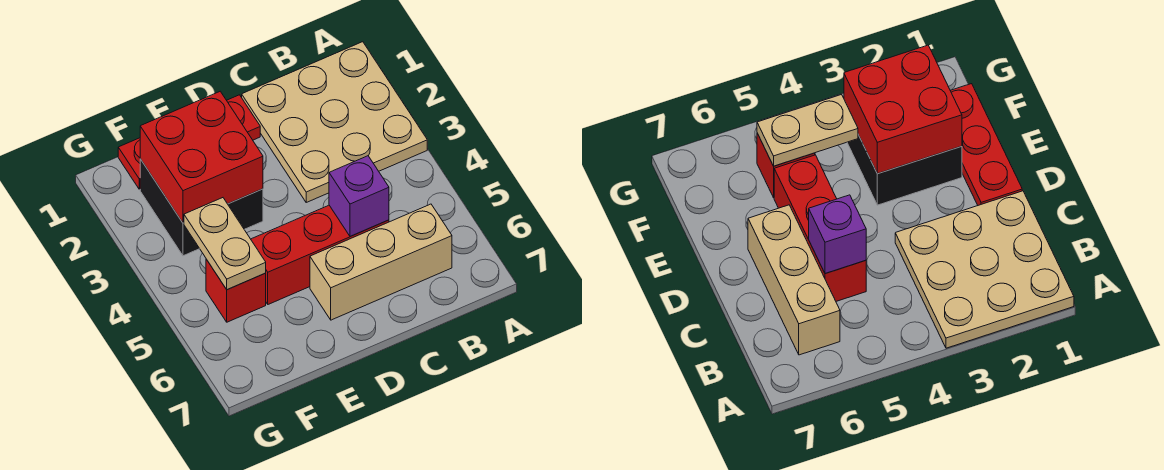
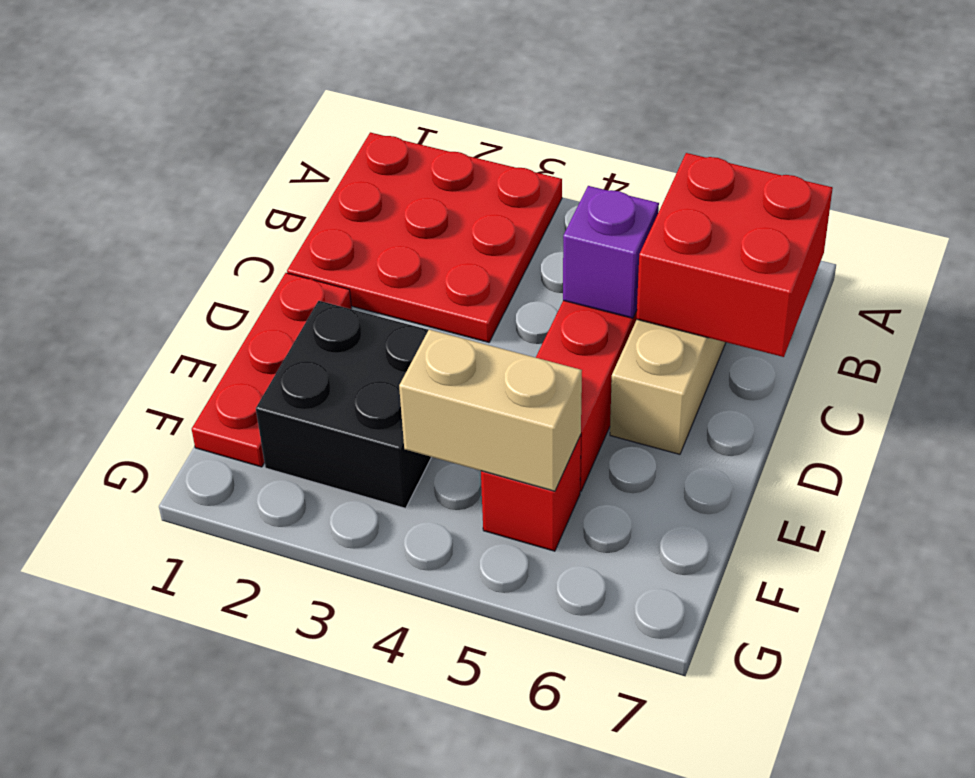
tan plate A1:C3 level 1 -> red plate A1:C3 level 1
red brick E2:F3 level 2 -> red brick B6:C7 level 2
tan plate F4:F5 level 2 -> tan brick F4:F5 level 2

